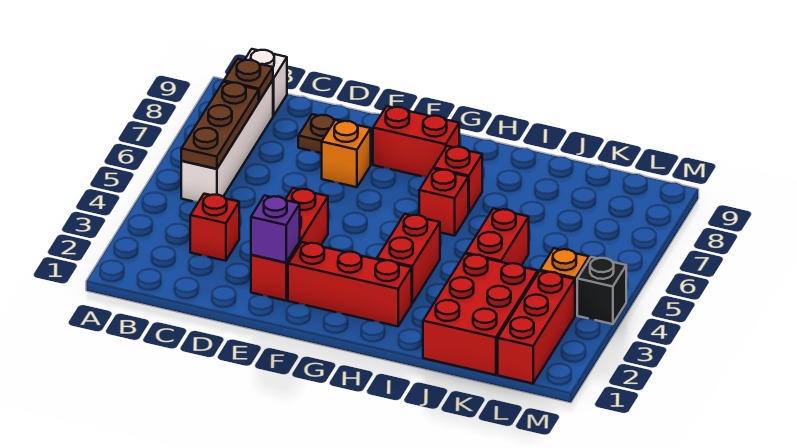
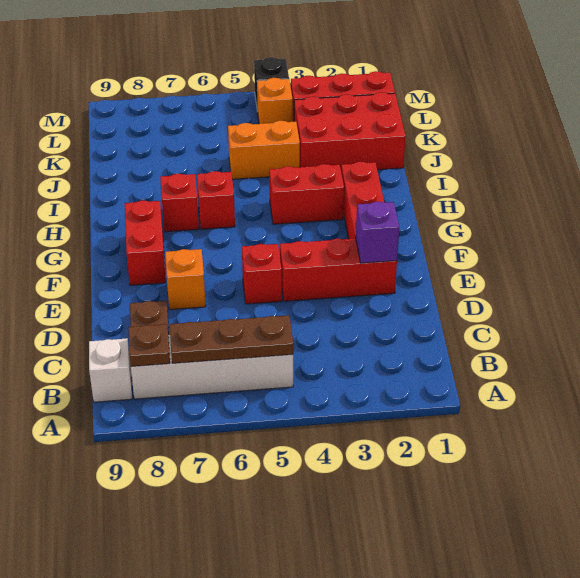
red brick C3 level 1 -> red brick E5 level 1
red brick J4:J5 level 1 -> orange brick J4:J5 level 1

